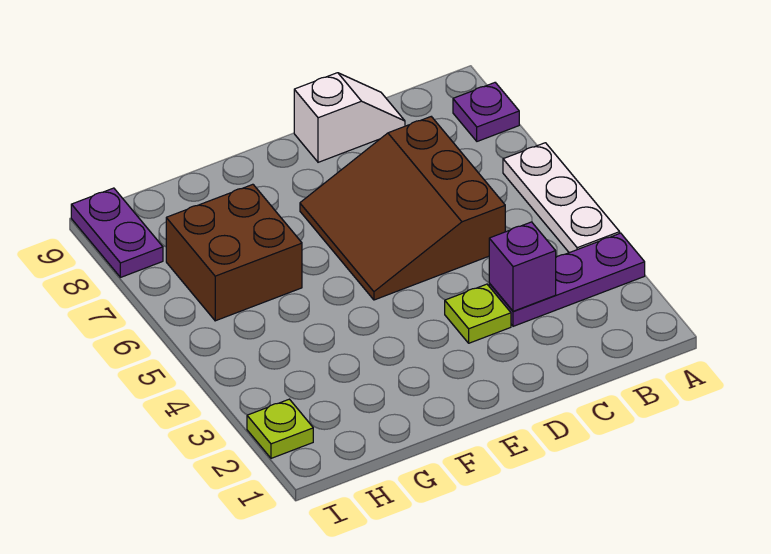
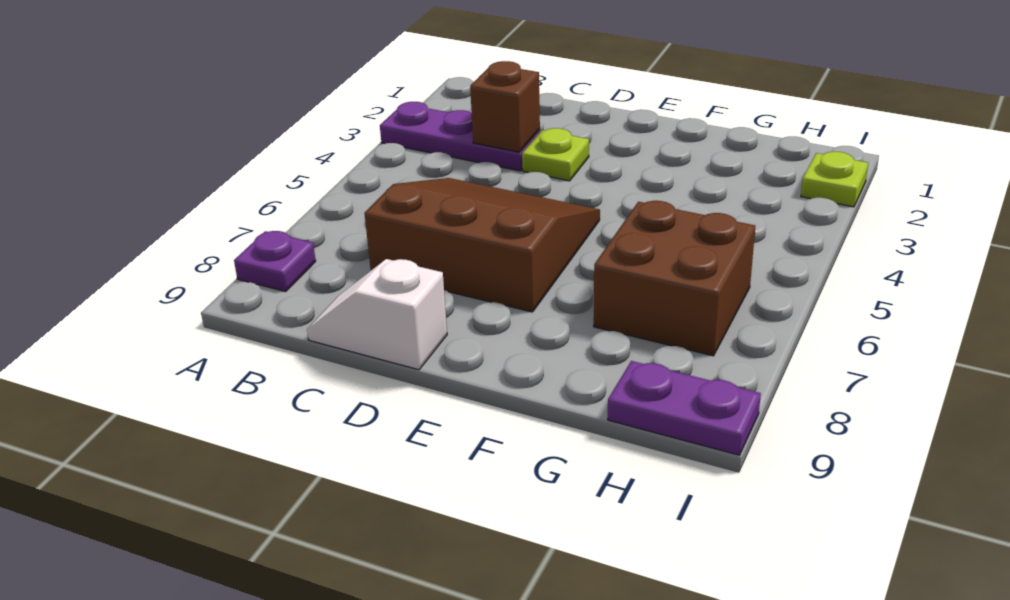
white plate A4:A6 level 1 -> none
purple brick C3 level 2 -> brown brick C3 level 2
brown slope C5:E7 level 1 top C -> brown slope C5:E7 level 1 top 7
purple plate I8:I9 level 1 -> purple plate H9:I9 level 1

